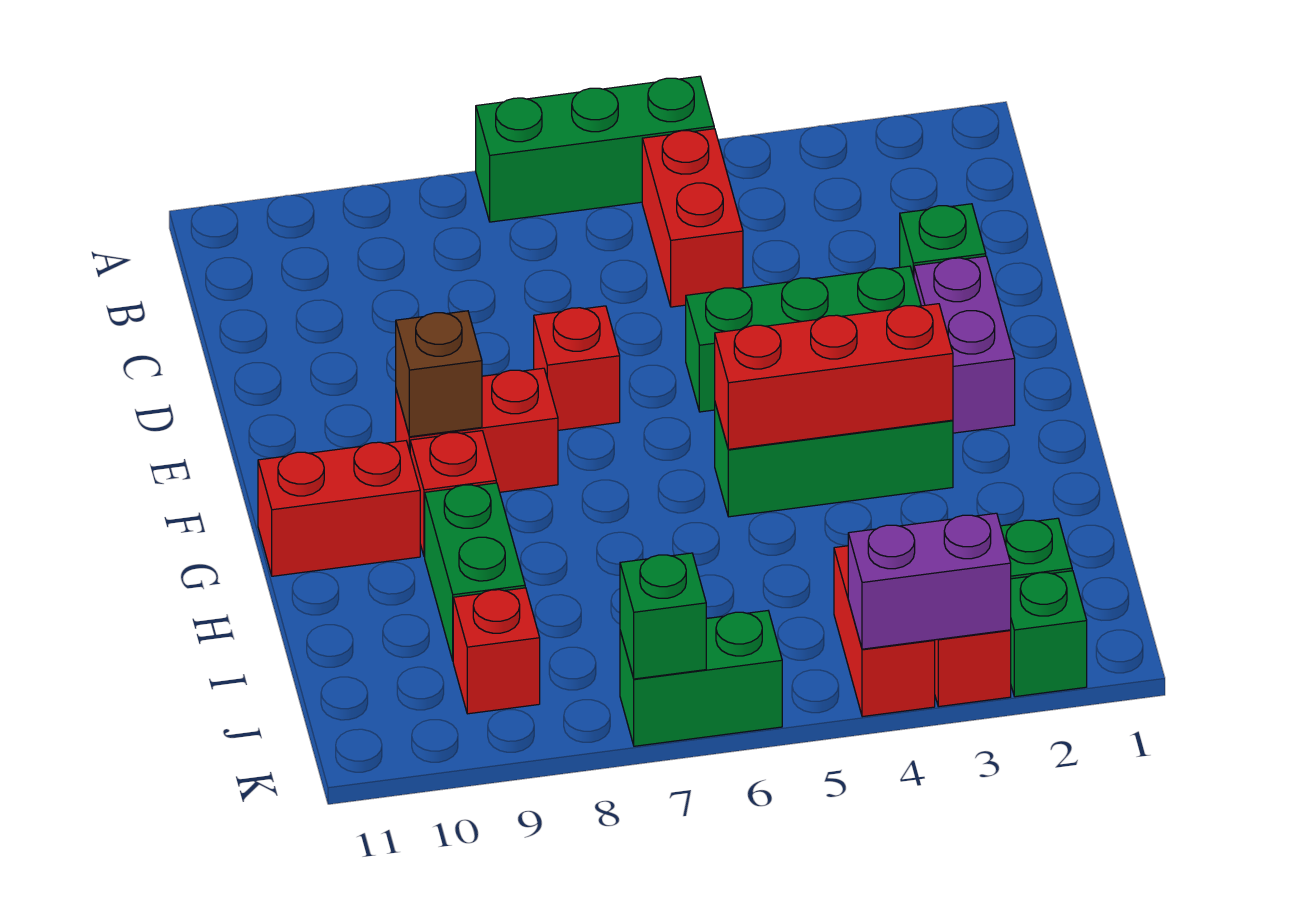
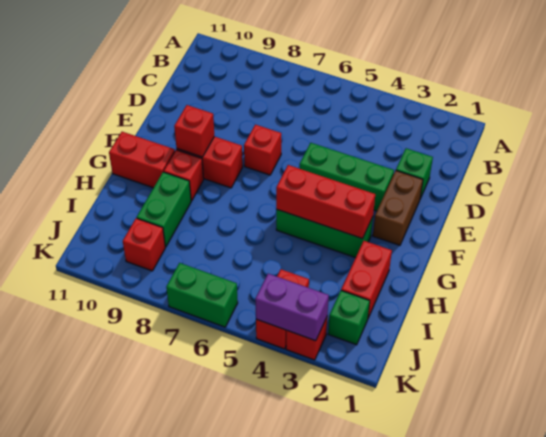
green brick A5:A7 level 1 -> none
red brick B5:C5 level 1 -> red brick H2:I2 level 1
purple brick E2:F2 level 1 -> brown brick E2:F2 level 1
brown brick F9 level 2 -> red brick F9 level 2
green brick K2 level 1 -> none
green brick K7 level 2 -> none

